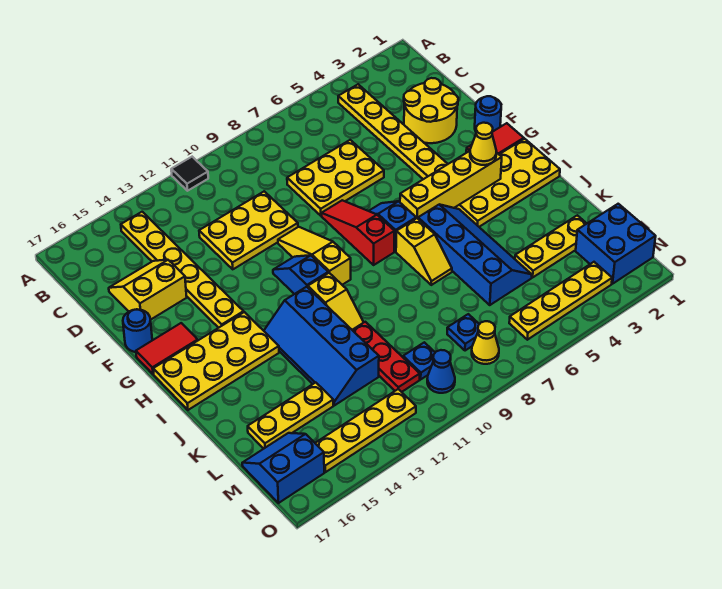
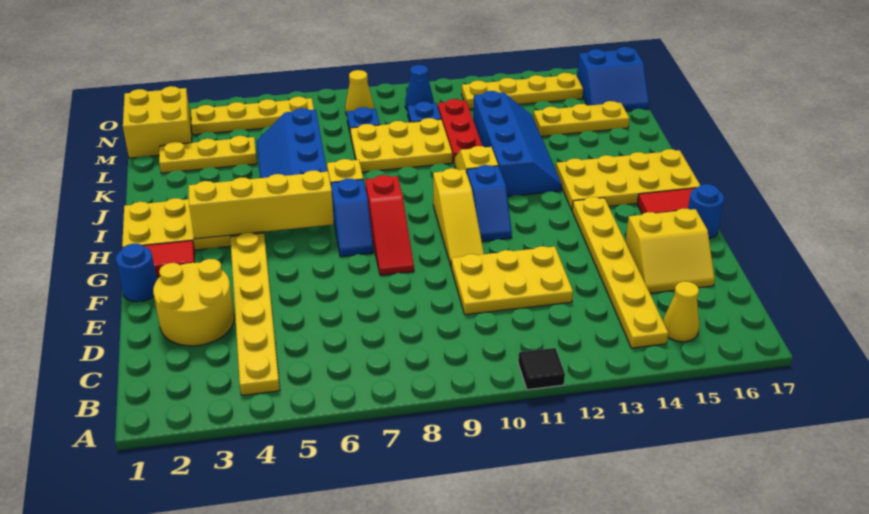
yellow plate D6:E8 level 1 -> yellow plate K8:L10 level 1
yellow cone H3 level 3 -> yellow cone B15 level 1
blue brick M1:N2 level 1 -> yellow brick M1:N2 level 1

